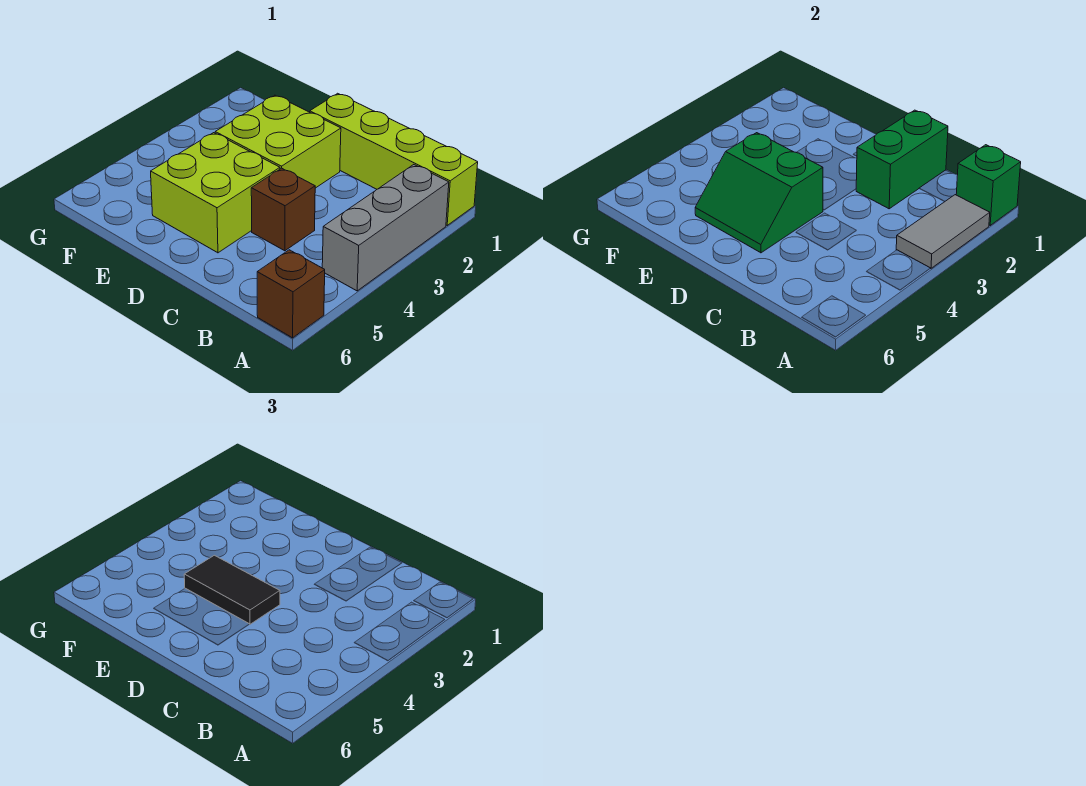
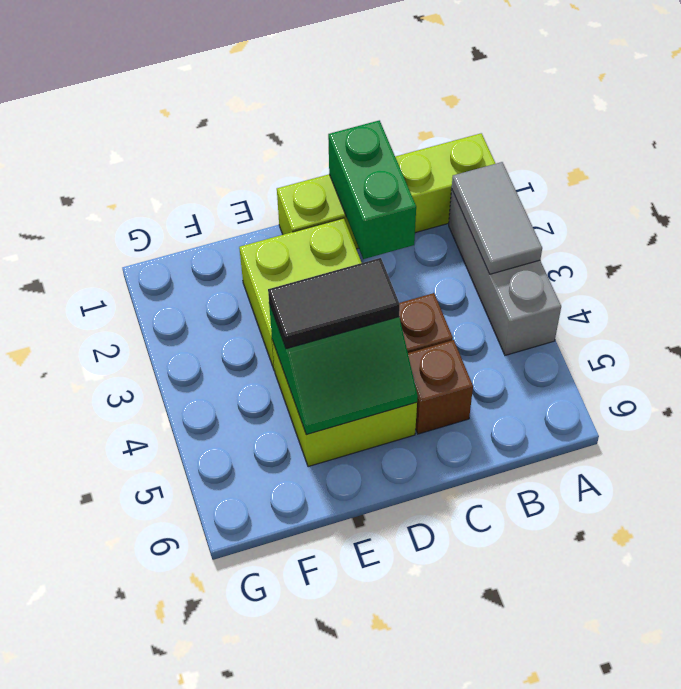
green brick A1 level 2 -> none
brown brick A6 level 1 -> brown brick C5 level 1

